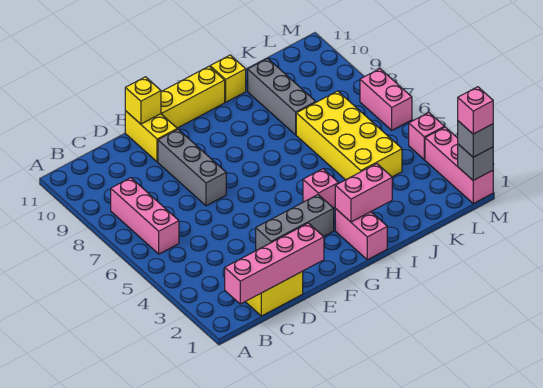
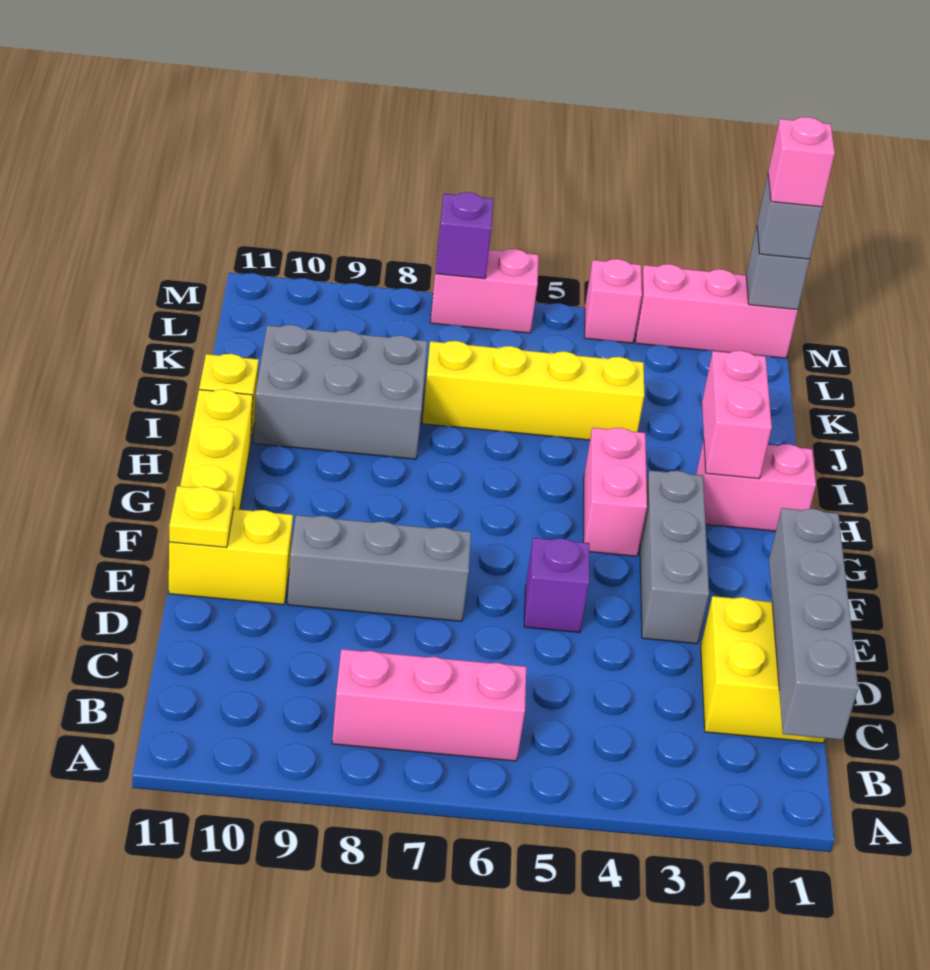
pink brick B1:E1 level 2 -> grey brick B1:E1 level 2
none -> purple brick E5 level 1
yellow brick E11 level 2 -> yellow plate E11 level 2
pink brick H4 level 1 -> pink brick G4:H4 level 1
yellow brick J4:K7 level 1 -> yellow brick J4:J7 level 1
grey brick J8:J10 level 1 -> grey brick I8:J10 level 1
none -> purple brick M7 level 2

